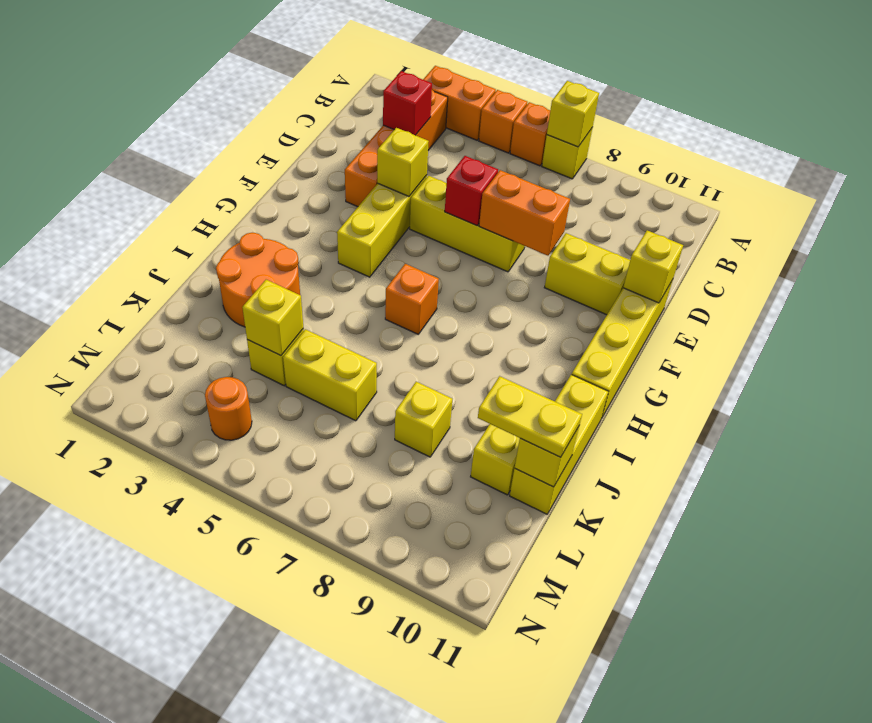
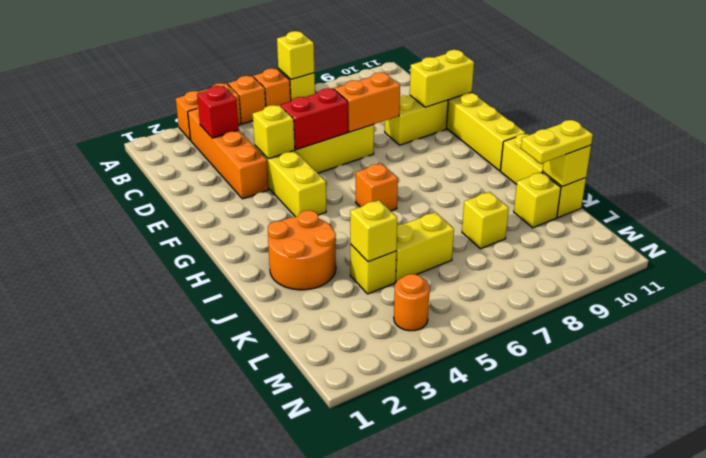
red brick E6 level 2 -> red brick E5:E6 level 2
yellow brick E11 level 2 -> yellow brick E10:E11 level 2

